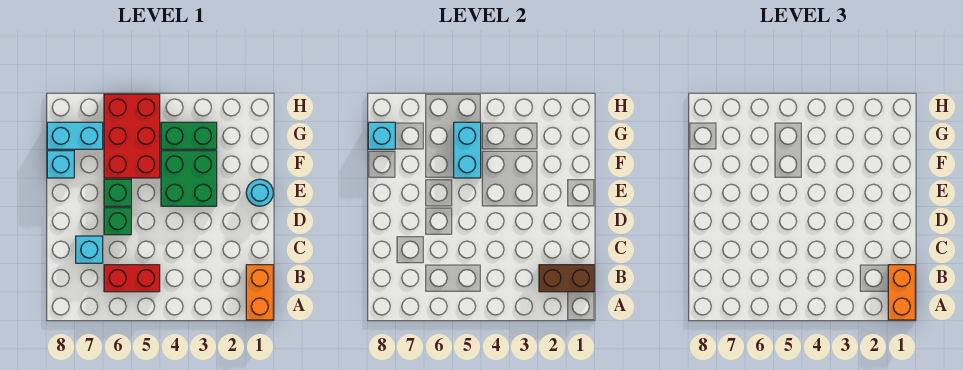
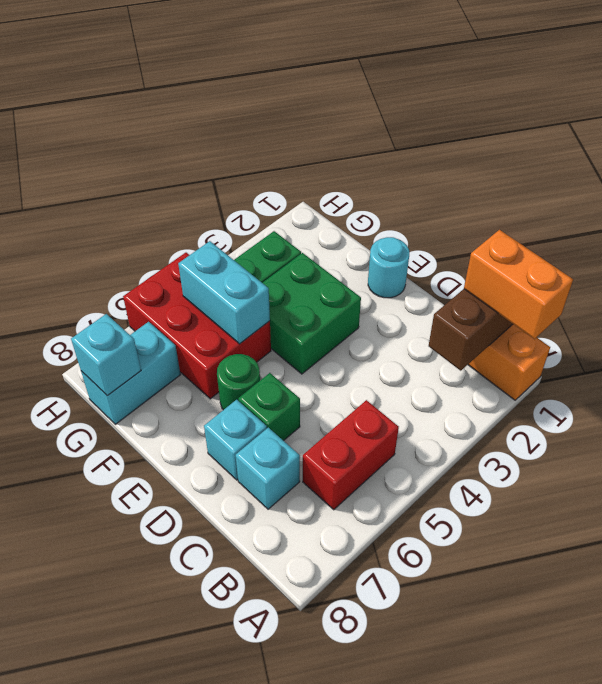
green brick E6 level 1 -> green round brick E6 level 1
cyan brick F8 level 1 -> cyan brick D7 level 1

